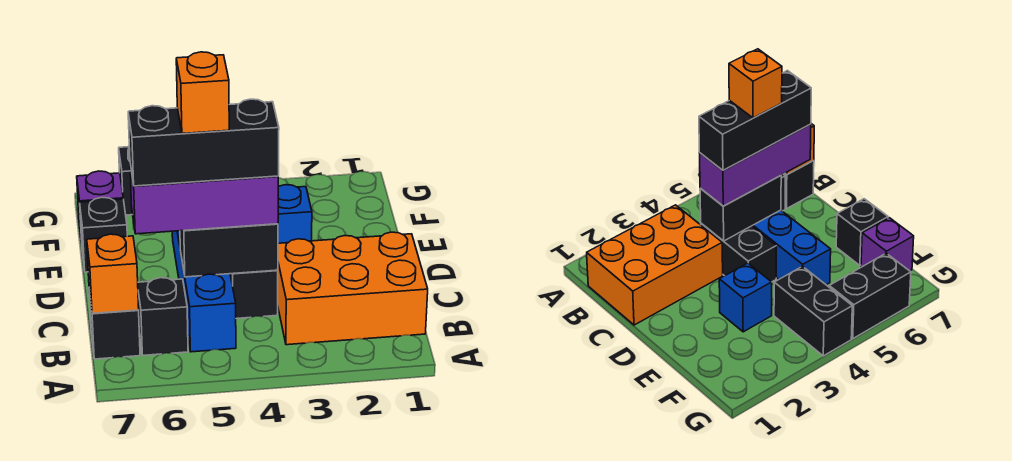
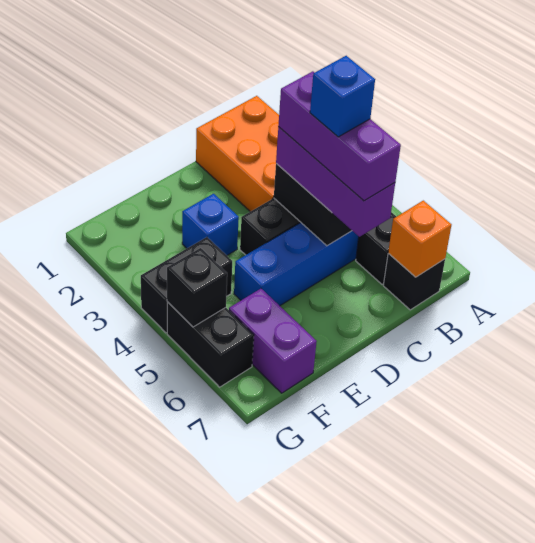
black brick C4:C6 level 4 -> purple brick C4:C6 level 4
orange brick C5 level 5 -> blue brick C5 level 5
black brick E7 level 1 -> black brick G5 level 2
purple brick F7 level 1 -> purple brick F6:F7 level 1

